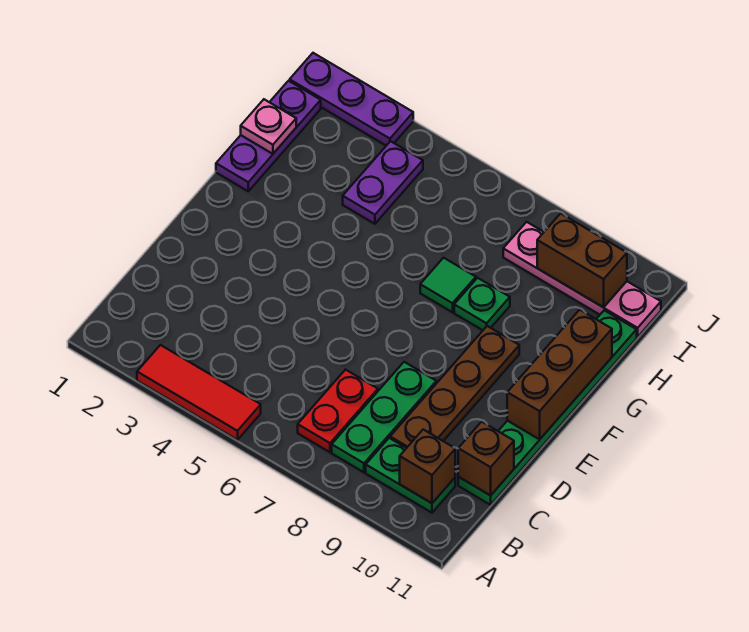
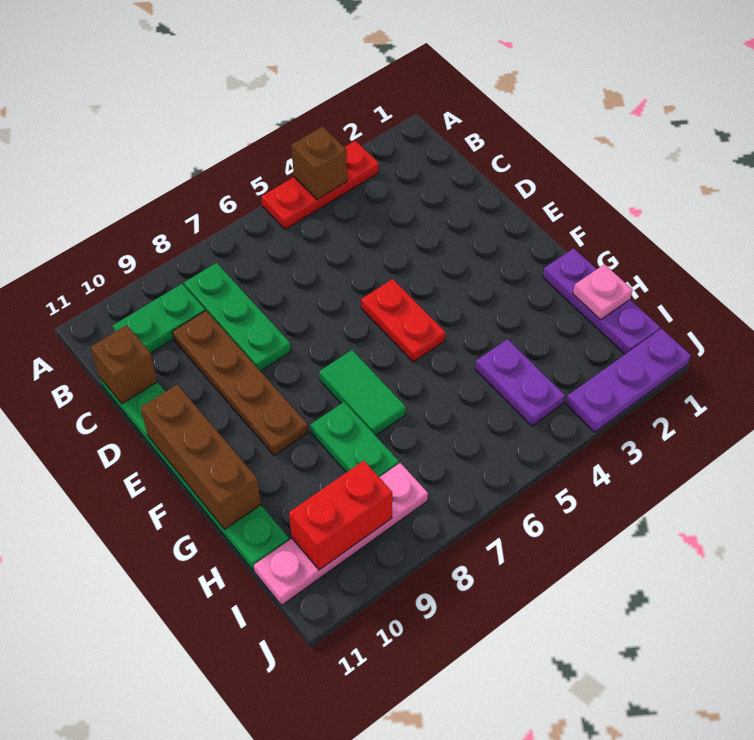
red tile A3:A5 level 1 -> red plate A3:A5 level 1
red plate B7:C7 level 1 -> red plate E5:F5 level 1
brown brick B10 level 2 -> brown brick A4 level 2
green tile G7 level 1 -> green tile F7:G7 level 1
green plate G8 level 1 -> green plate G8:H8 level 1
brown brick I9:I10 level 2 -> red brick I9:I10 level 2

